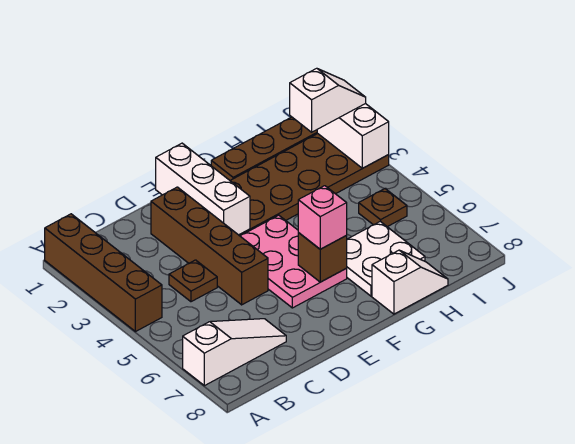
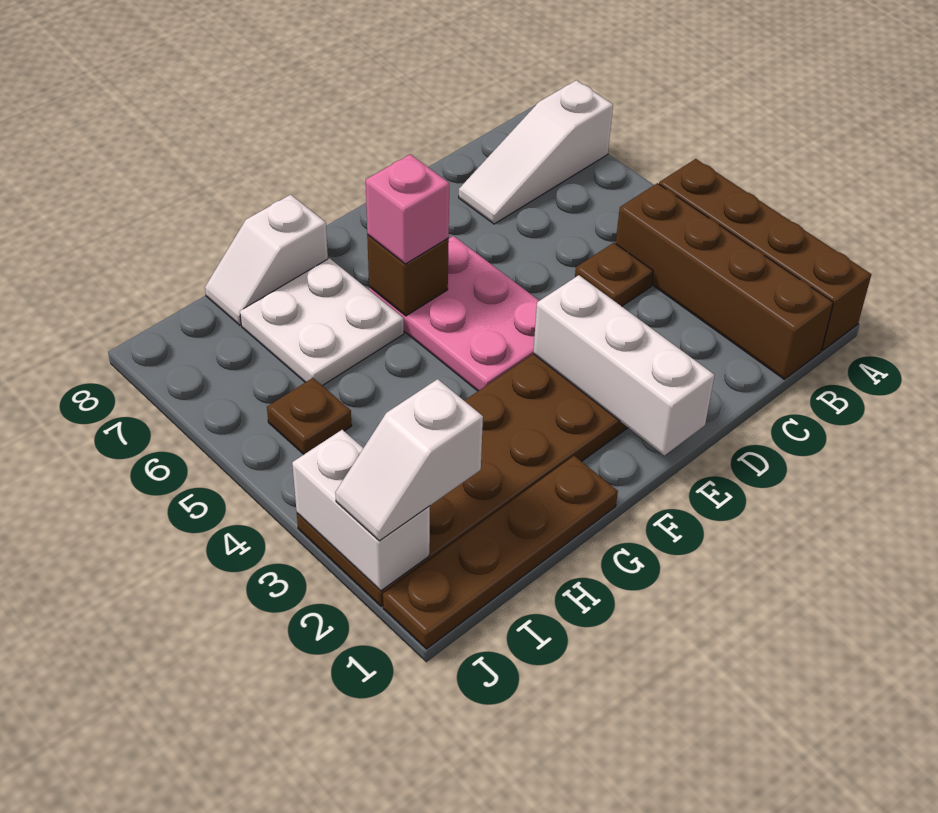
brown brick D2:D5 level 1 -> brown brick B1:B4 level 1

